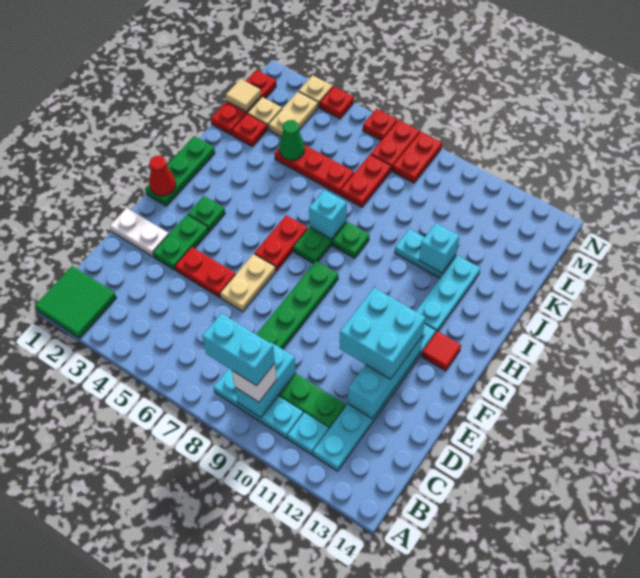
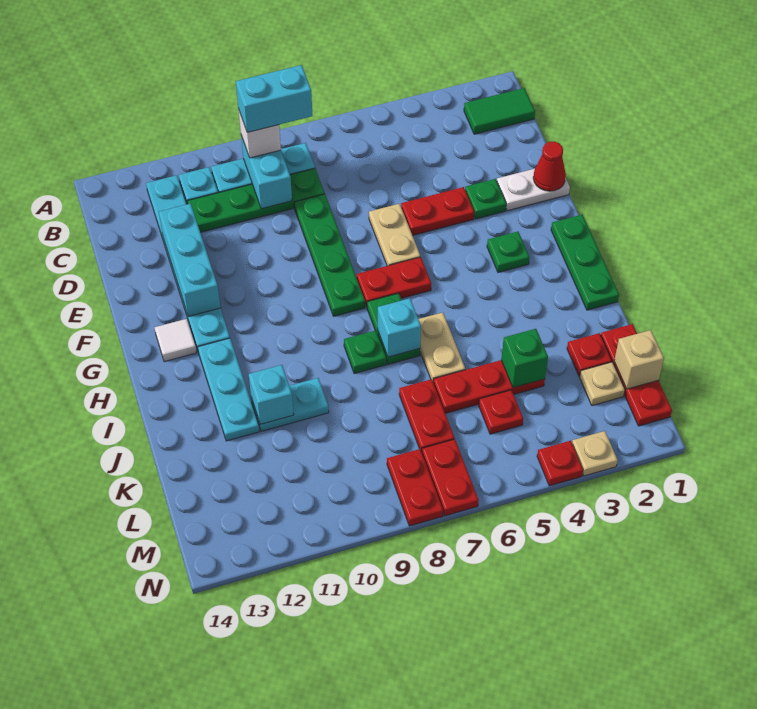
green tile A1:B2 level 1 -> green tile B1:B2 level 1
green plate E3:F3 level 1 -> green plate E3 level 1
cyan brick E11:F12 level 3 -> none
red cone G1 level 2 -> red cone E1 level 2
red plate G6:H6 level 1 -> red plate G6:G7 level 1
red tile G13 level 1 -> white tile G13 level 1
green cone K4 level 2 -> green brick K4 level 2
tan tile L1 level 2 -> tan brick L1 level 2
tan plate L3:M3 level 1 -> tan plate I6:J6 level 1
red plate N6 level 1 -> red plate L5 level 1

